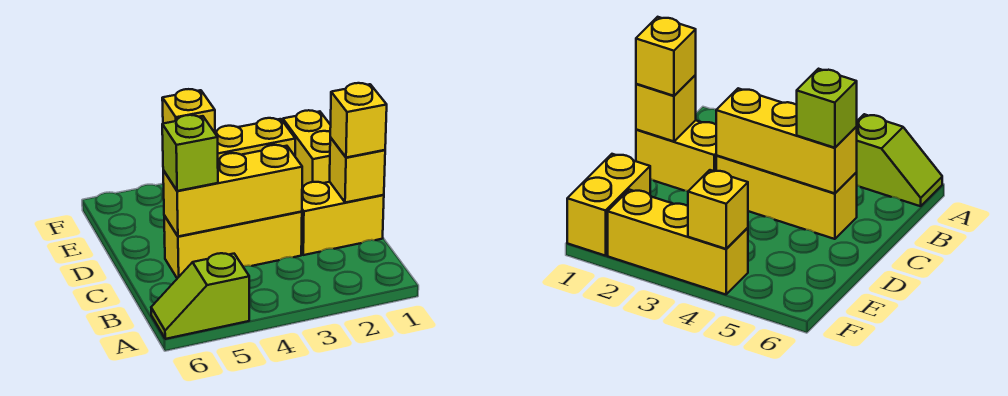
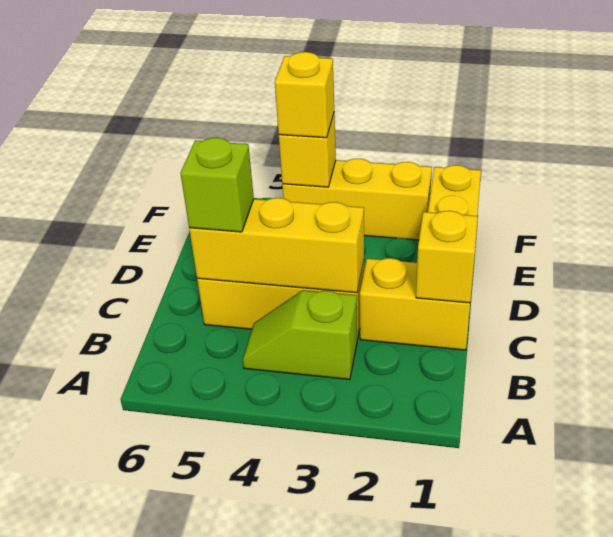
lime slope A5:A6 level 1 top 5 -> lime slope B3:B4 level 1 top 3
yellow brick C1 level 3 -> yellow brick F4 level 3

